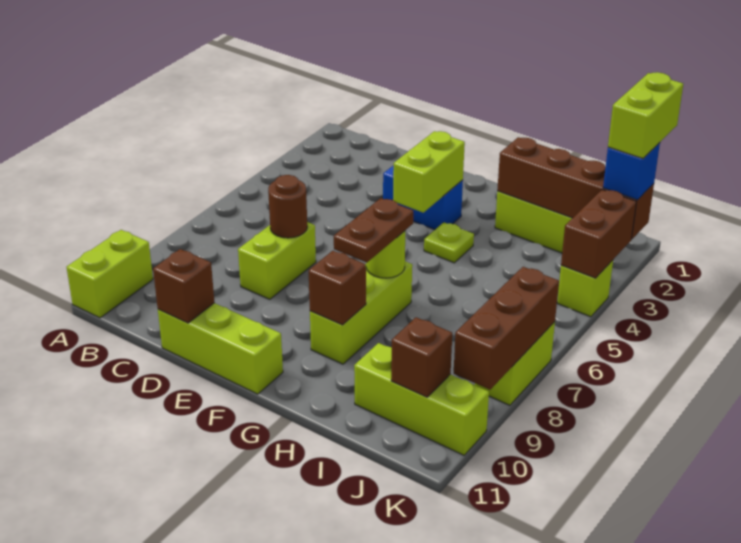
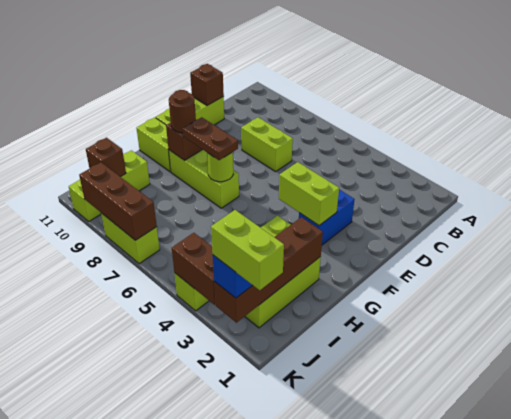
lime brick A10:A11 level 1 -> lime brick G10:G11 level 1
brown round brick D7 level 2 -> brown round brick G9 level 3

